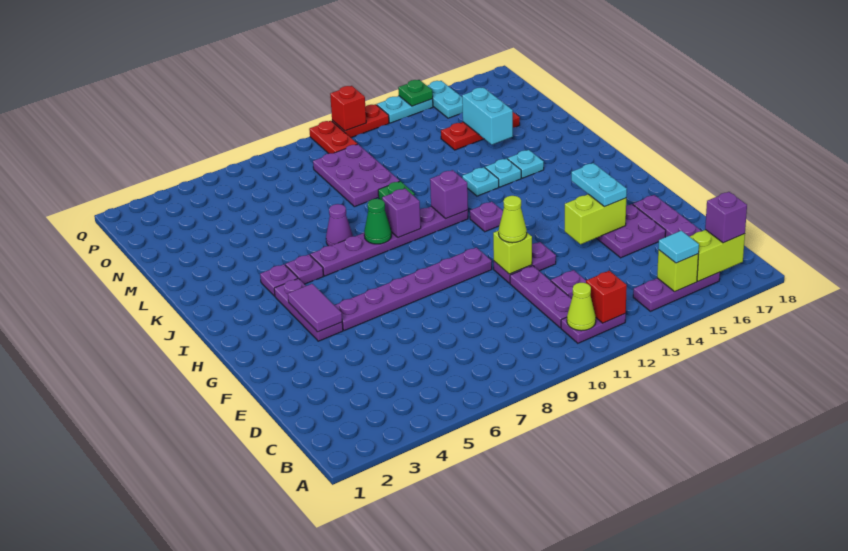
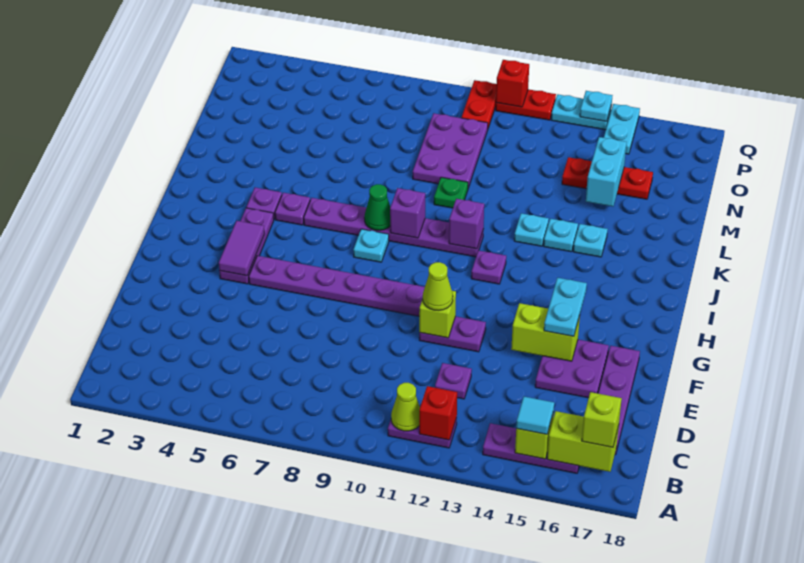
purple brick B17 level 3 -> lime brick B17 level 3
purple plate C11:E11 level 1 -> none
none -> cyan plate I8 level 1
purple cone K7 level 1 -> none
green plate Q14 level 2 -> cyan plate Q14 level 2

